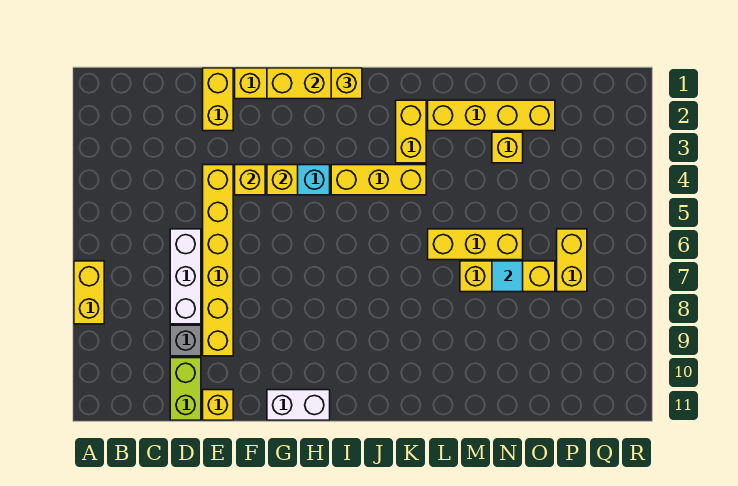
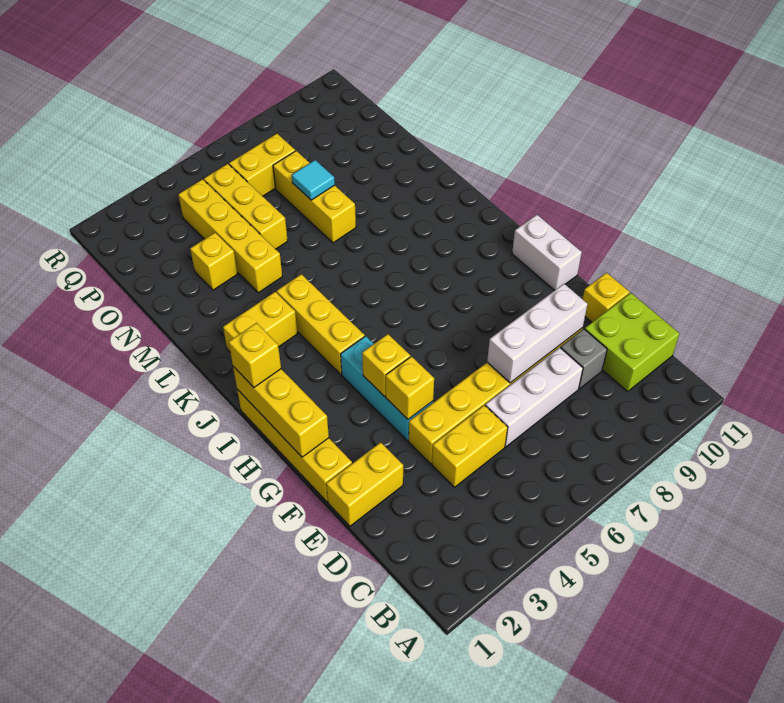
yellow brick A7:A8 level 1 -> yellow brick D4:D5 level 1
lime brick D10:D11 level 1 -> lime brick C10:D11 level 1
none -> white brick E7:E9 level 2
yellow brick L2:O2 level 1 -> yellow brick M4:P4 level 1
yellow brick L6:N6 level 1 -> yellow brick N5:P5 level 1

